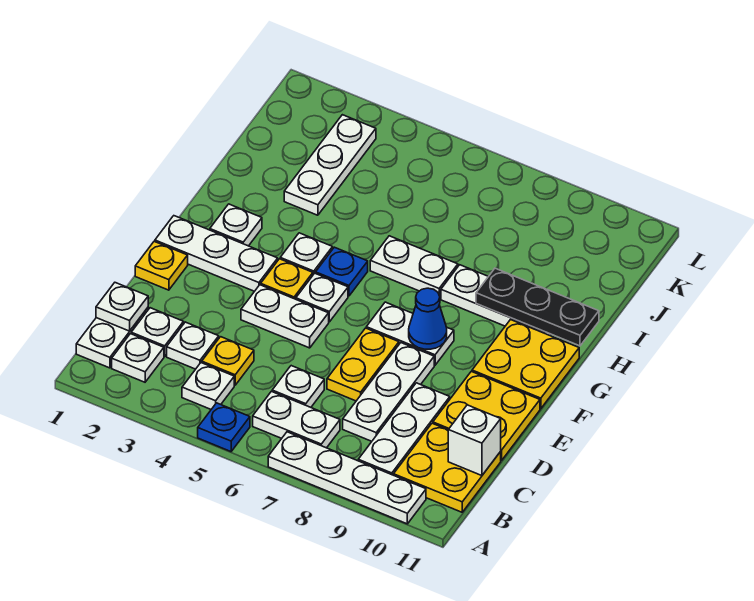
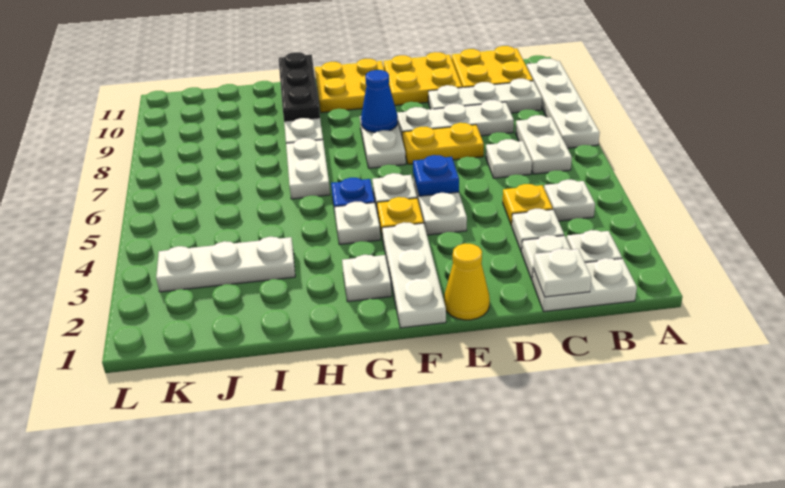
blue plate A5 level 1 -> blue plate E5 level 2
white brick C11 level 2 -> none
yellow plate E1 level 1 -> yellow cone E1 level 1

